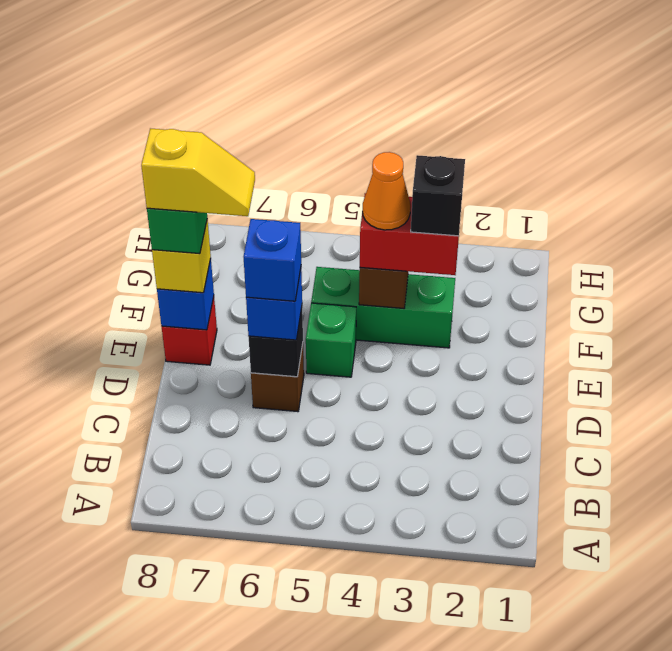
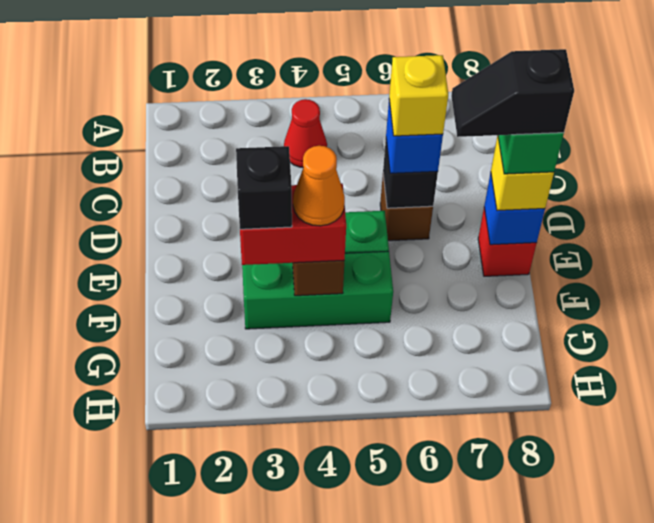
none -> red cone B4 level 1
blue brick D6 level 4 -> yellow brick D6 level 4
yellow slope E7:E8 level 5 top 8 -> black slope E7:E8 level 5 top 8

